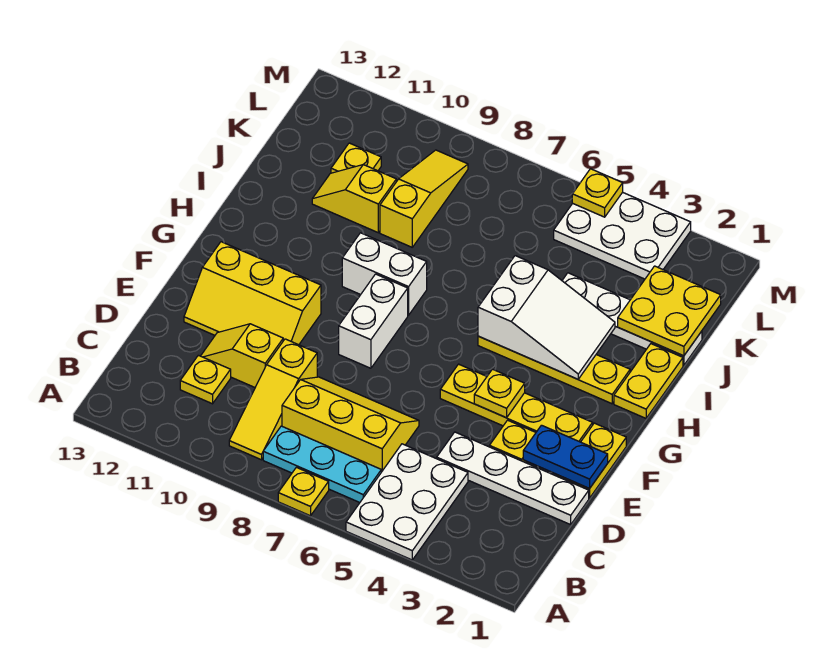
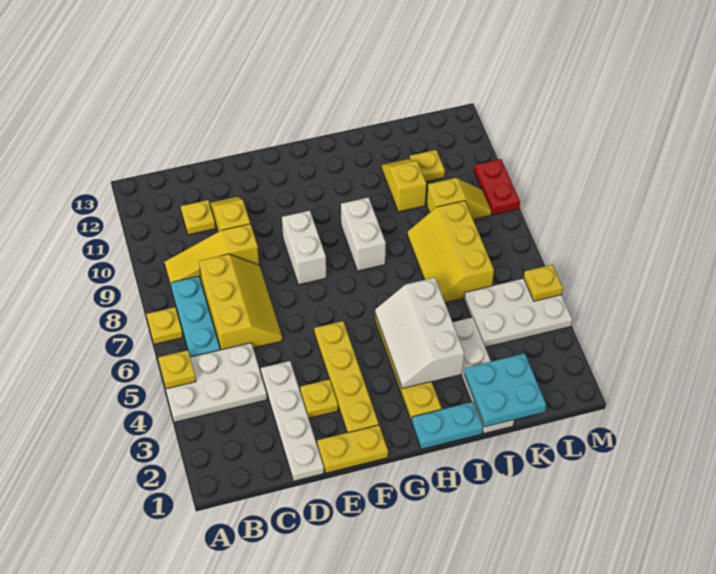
blue plate E1:E2 level 2 -> none
yellow slope E10:F12 level 1 top F -> yellow slope J6:K8 level 1 top K
yellow plate F4 level 2 -> yellow plate A5 level 2
white brick F8:G8 level 1 -> white brick F8:F9 level 1
yellow plate H1:I1 level 1 -> cyan plate H1:I1 level 1
white slope H3:I5 level 2 top 5 -> white slope H3:I5 level 2 top I
yellow plate J1:K2 level 2 -> cyan plate J1:K2 level 2
yellow slope J9:L9 level 1 top J -> yellow slope K9:L9 level 1 top K
white plate L3:M5 level 1 -> white plate K4:M5 level 1
none -> red plate M9:M10 level 1

